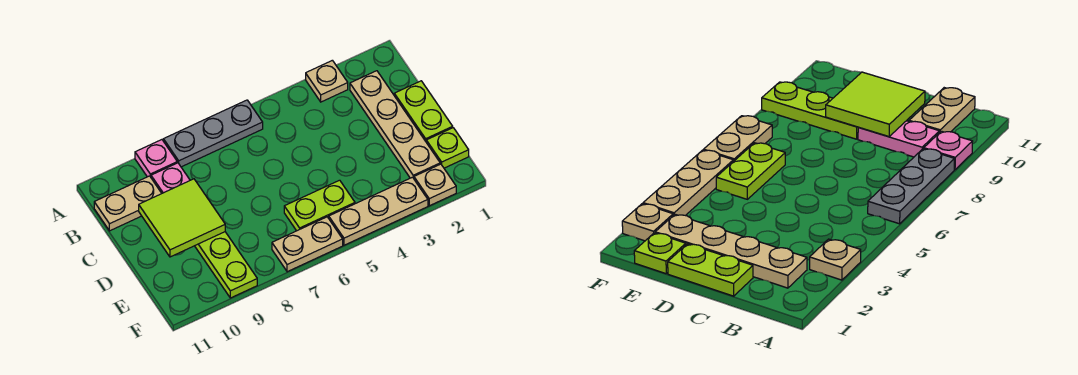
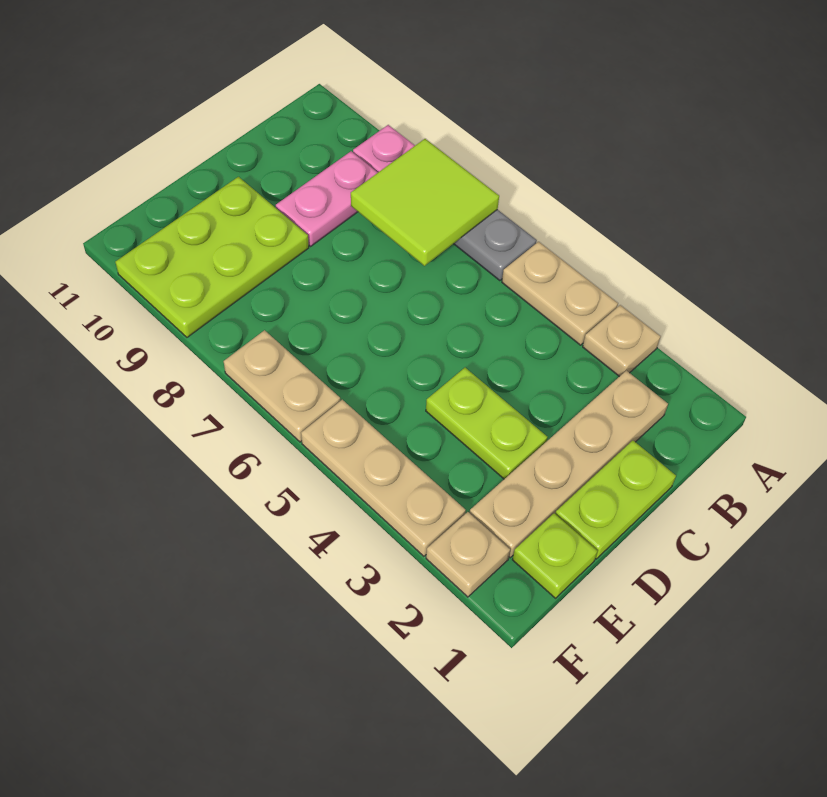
tan plate B10:B11 level 1 -> tan plate A4:A5 level 1
lime tile C9:D10 level 2 -> lime tile A7:B8 level 2
lime plate D9:F9 level 1 -> lime plate D9:F10 level 1
lime plate E5:E6 level 1 -> lime plate D3:D4 level 1

